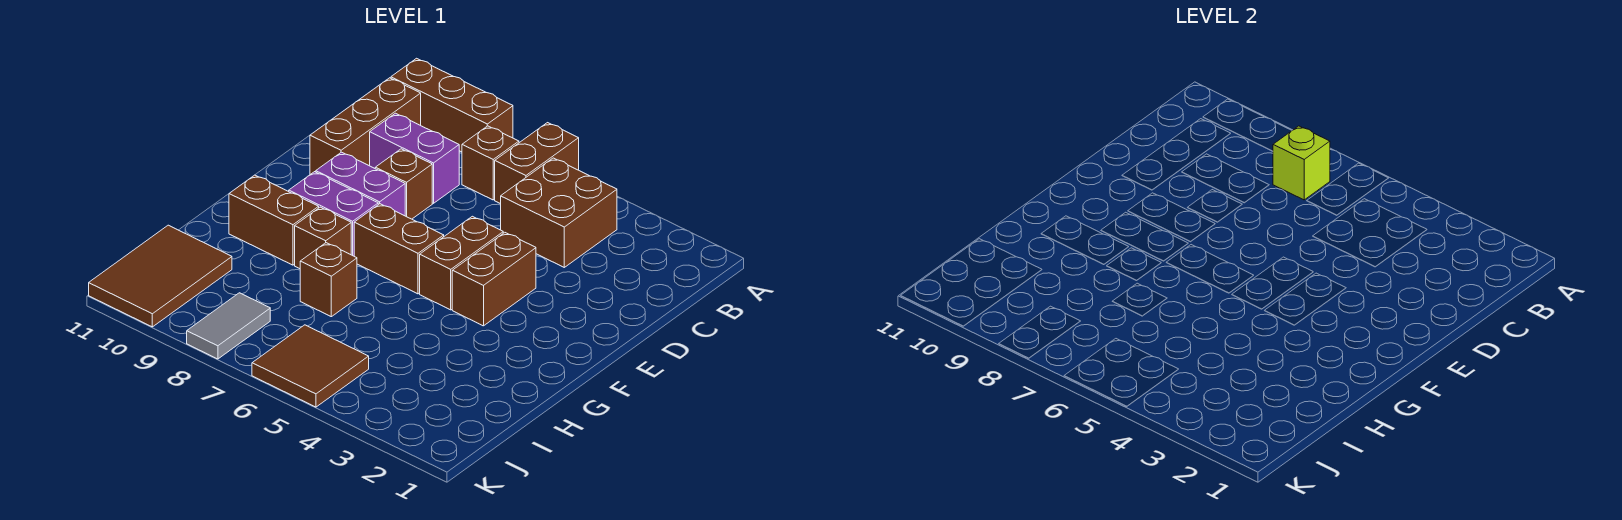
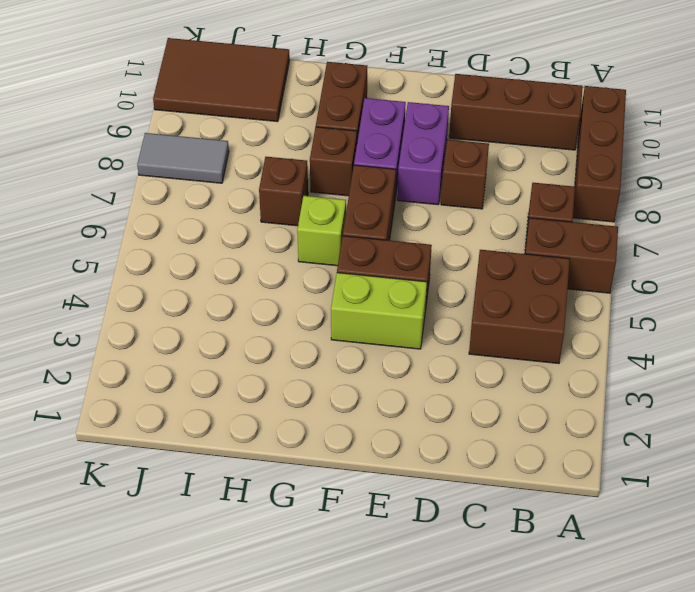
lime brick B7 level 2 -> lime brick G6 level 1
purple brick C8:C9 level 1 -> none
brown brick E4:F4 level 1 -> lime brick E4:F4 level 1
brown tile J5:K6 level 1 -> none

